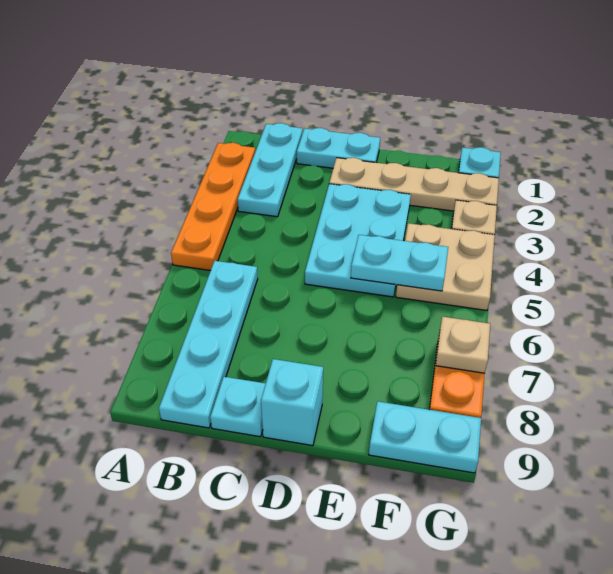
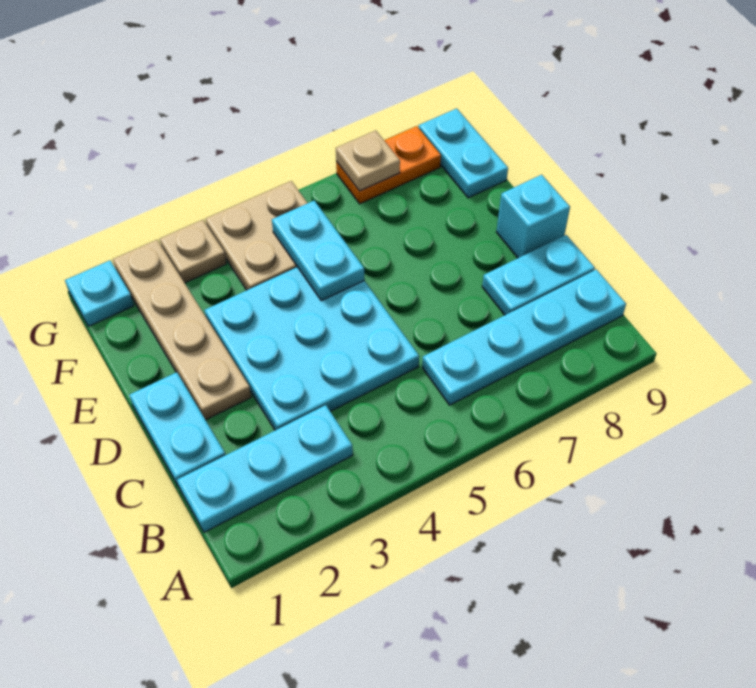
orange plate A2:A5 level 1 -> none
cyan plate C9 level 1 -> cyan plate C8:C9 level 1
cyan plate D3:E5 level 1 -> cyan plate C3:E5 level 1

